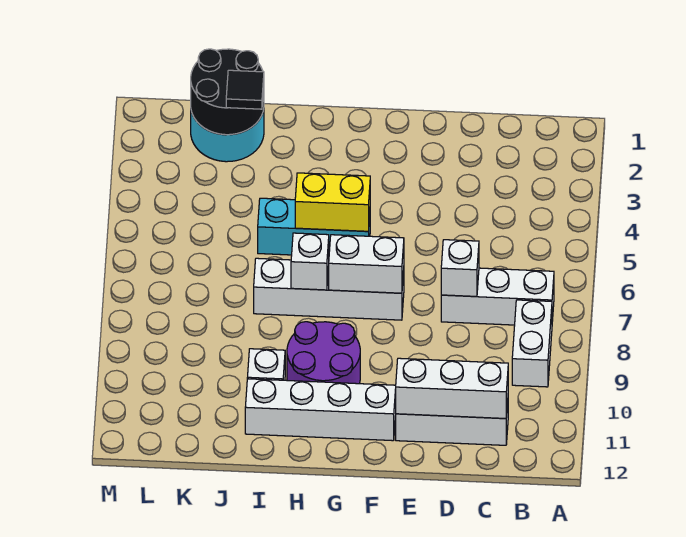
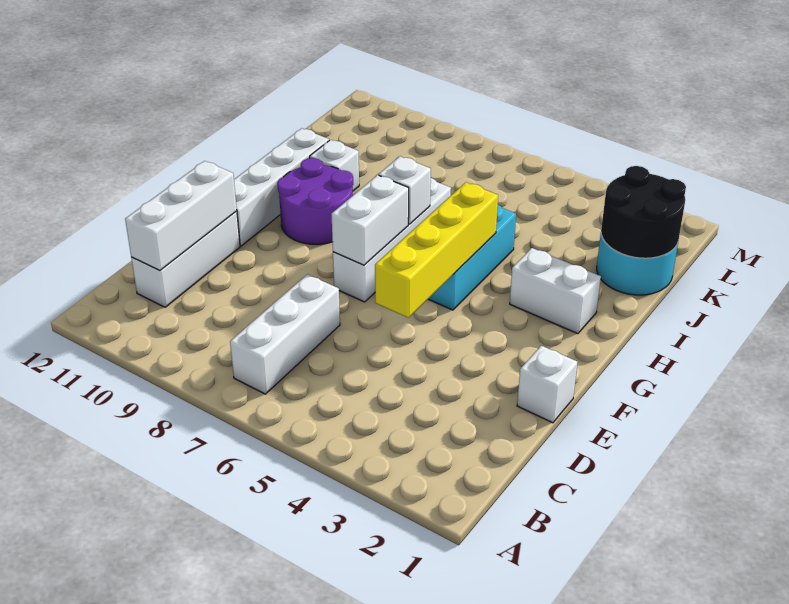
white brick B8:B9 level 1 -> white brick H2:H3 level 1
white brick D7 level 2 -> white brick E1 level 1
yellow brick G5:H5 level 2 -> yellow brick E5:H5 level 2
black tile J2 level 3 -> none

